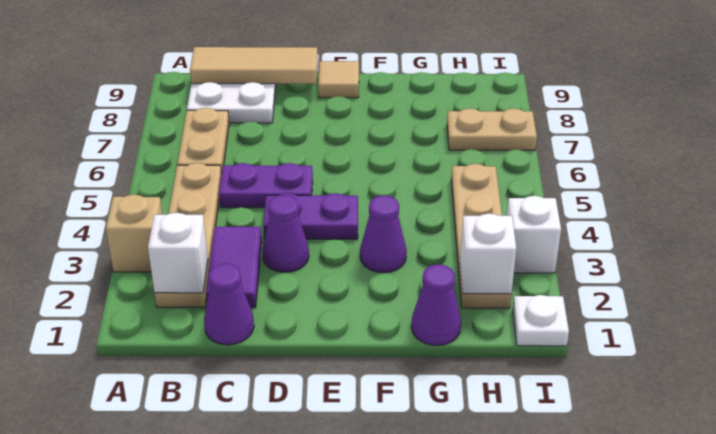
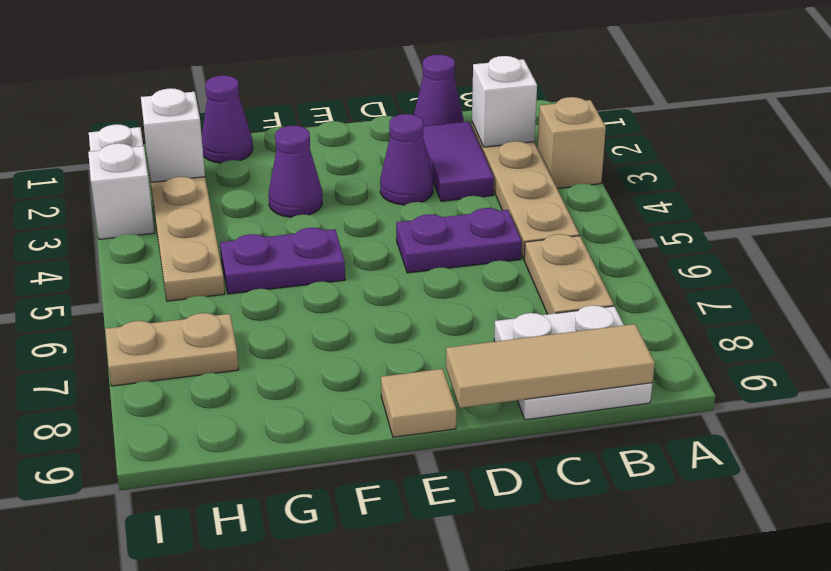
purple plate D4:E4 level 1 -> purple plate F5:G5 level 1

